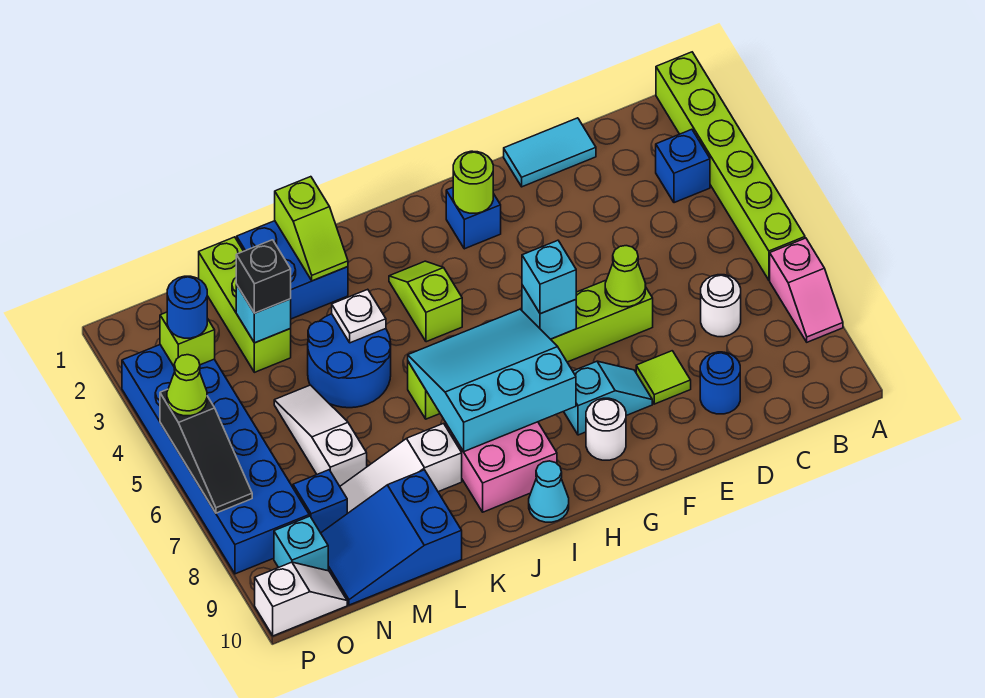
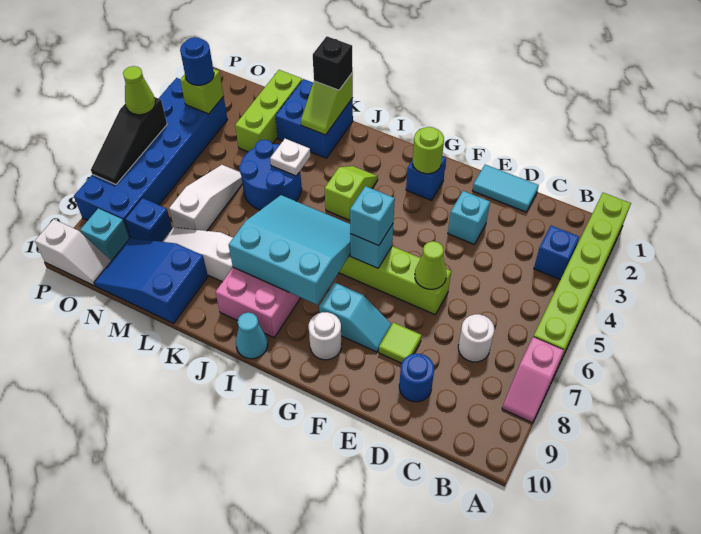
cyan brick M3 level 2 -> cyan brick E3 level 1
black brick M3 level 3 -> black brick K1 level 3

